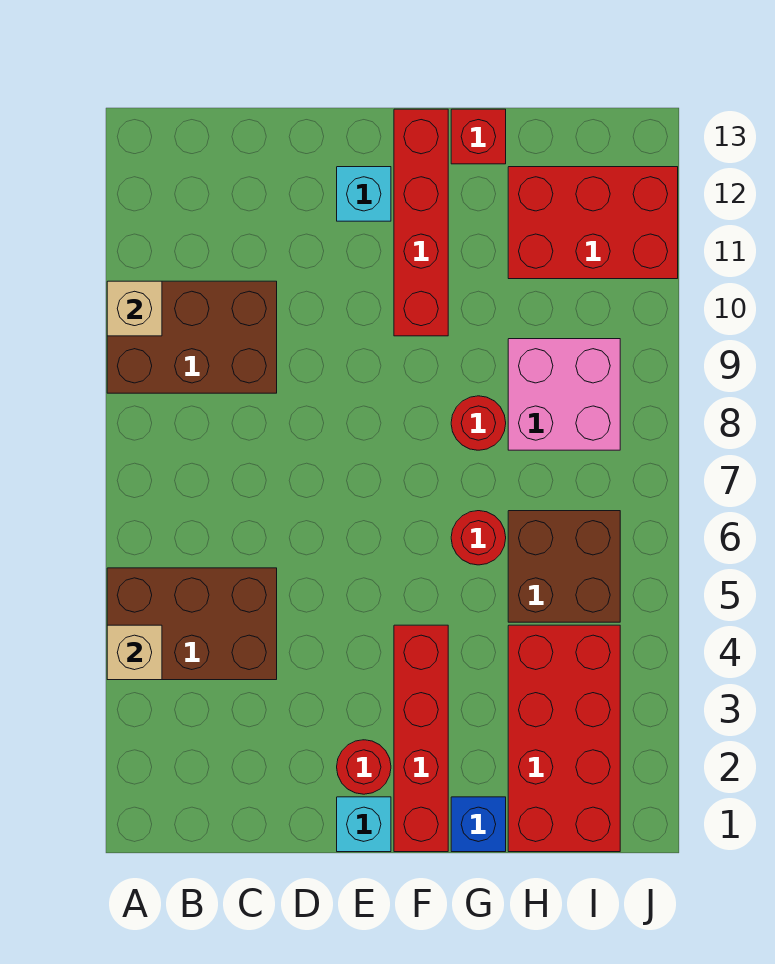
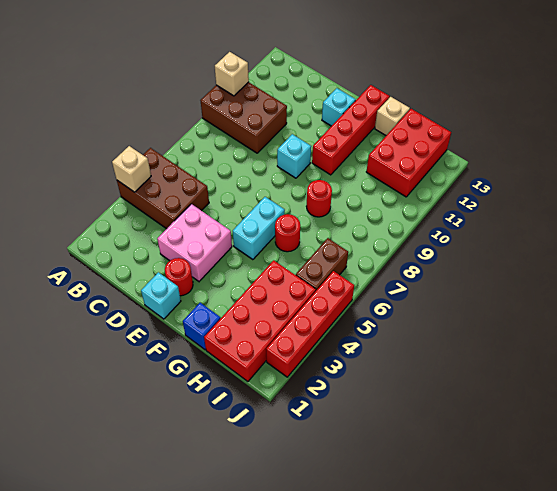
none -> cyan brick E9 level 1
red brick F1:F4 level 1 -> red brick J2:J5 level 1
none -> cyan brick F5:F6 level 1
red brick G13 level 1 -> tan brick G13 level 1
brown brick H5:I6 level 1 -> brown brick I5:I6 level 1
pink brick H8:I9 level 1 -> pink brick D3:E4 level 1
red brick H11:J12 level 1 -> red brick H11:I13 level 1

